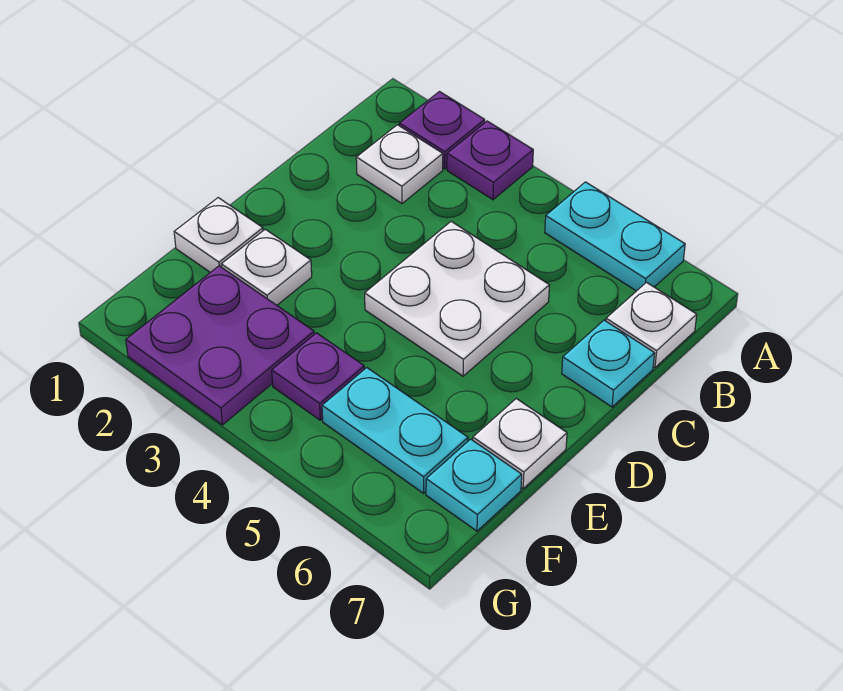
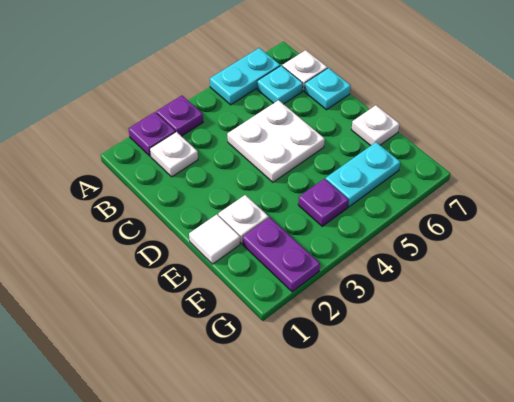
white plate E1 level 1 -> white tile E1 level 1
purple plate F2:G3 level 1 -> purple plate F2:G2 level 1
cyan plate F7 level 1 -> cyan plate B6 level 1

